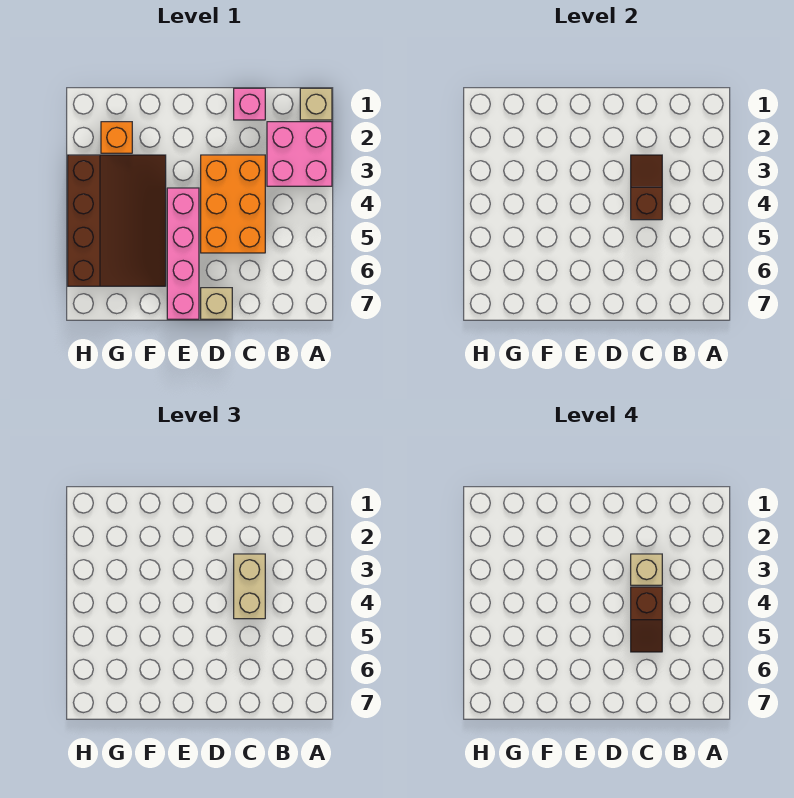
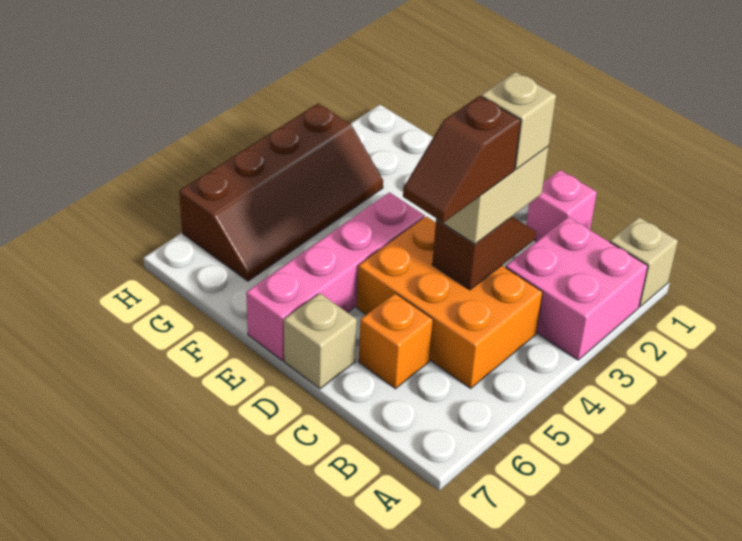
orange brick C3:D5 level 1 -> orange brick B4:D5 level 1
brown slope F3:H6 level 1 top H -> brown slope G3:H6 level 1 top H
orange brick G2 level 1 -> orange brick C6 level 1

